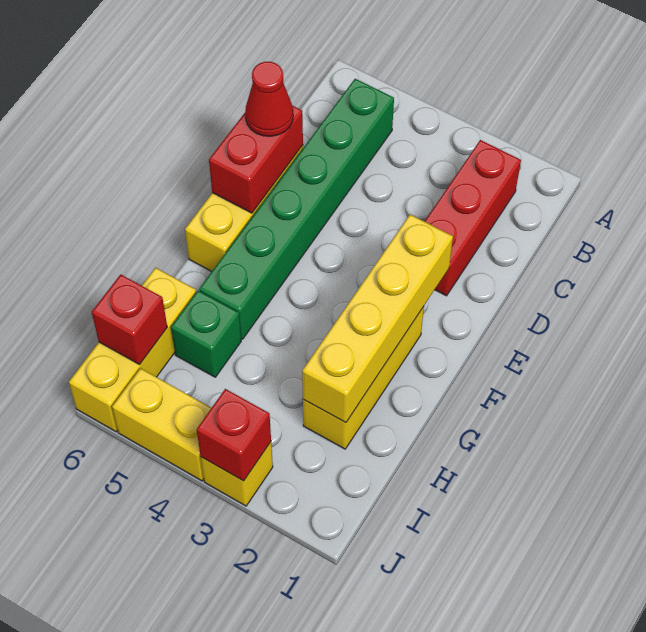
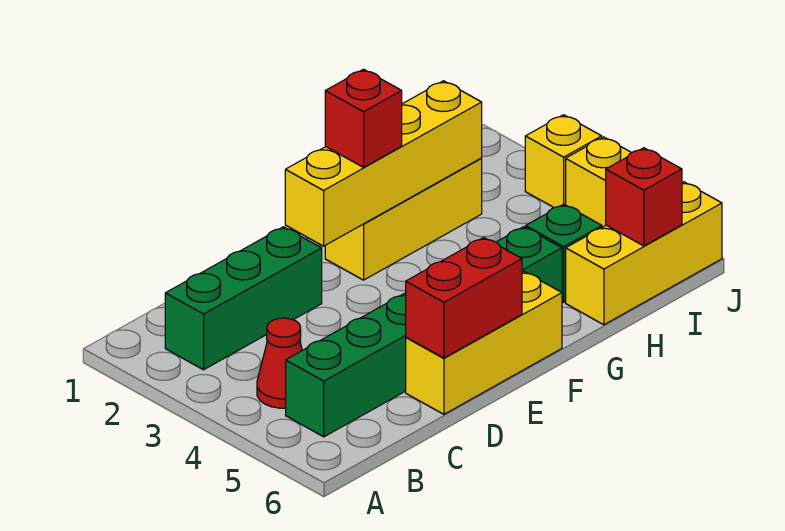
red brick B2:D2 level 1 -> green brick B2:D2 level 1
red cone D6 level 3 -> red cone B4 level 1
red brick J3 level 2 -> red brick F2 level 3

